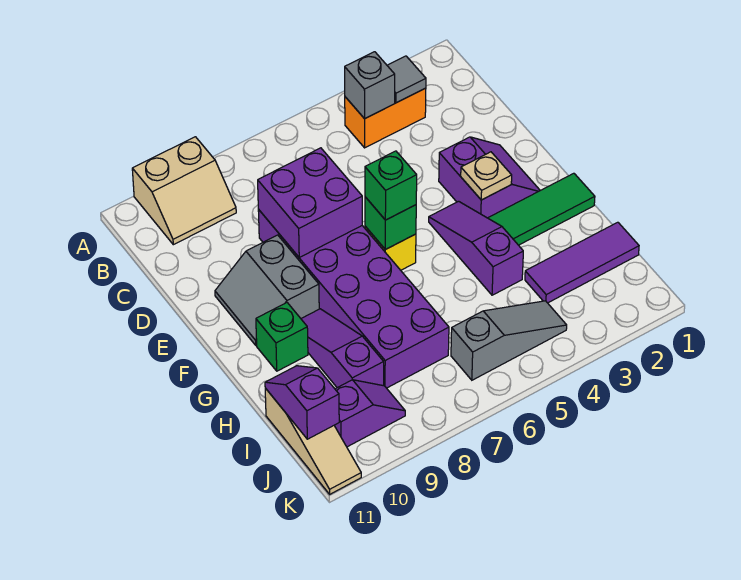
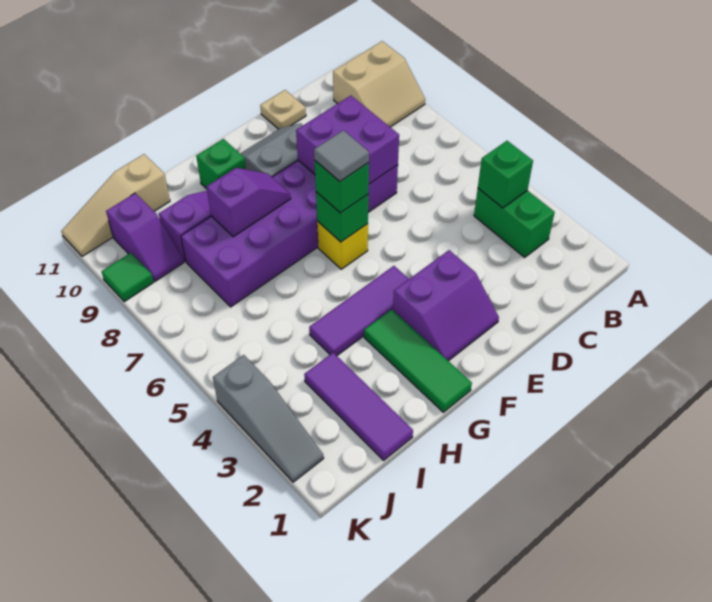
tan slope A9:B10 level 1 top A -> tan slope A9:B10 level 1 top 10
orange brick B3:B4 level 1 -> green brick B3:B4 level 1
grey tile B3 level 2 -> grey tile F6 level 4
grey brick B4 level 2 -> green brick B4 level 2
tan plate F3 level 2 -> tan plate D11 level 1
purple slope F4:H4 level 1 top H -> purple tile F4:H4 level 1
purple slope I11:J11 level 2 top J -> purple slope G8:H8 level 2 top H
grey slope J4:J6 level 1 top 6 -> grey slope K2:K4 level 1 top 4
none -> green tile K9 level 1

